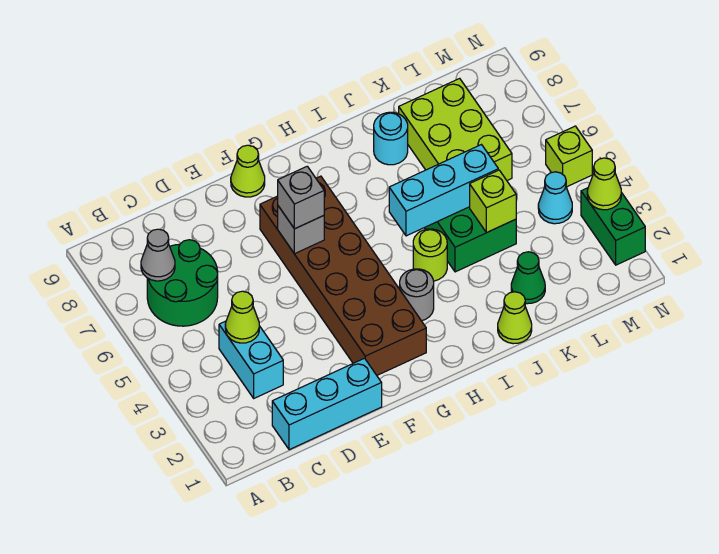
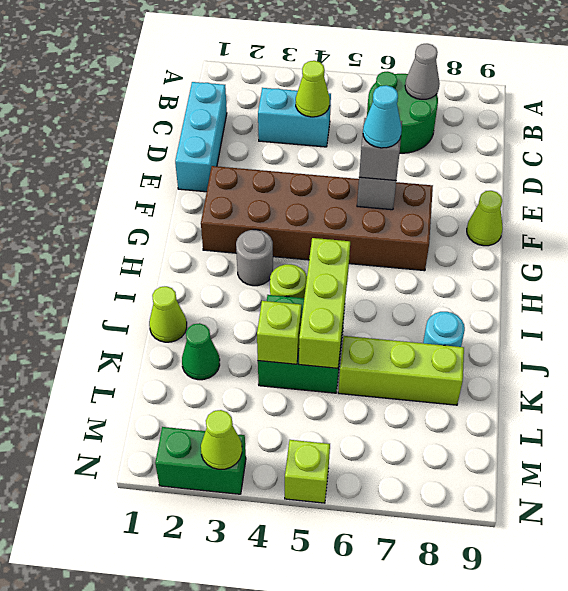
cyan brick I5:K5 level 2 -> lime brick I5:K5 level 2
lime brick K6:L8 level 1 -> lime brick K6:K8 level 1
cyan cone M4 level 1 -> cyan cone F6 level 4

